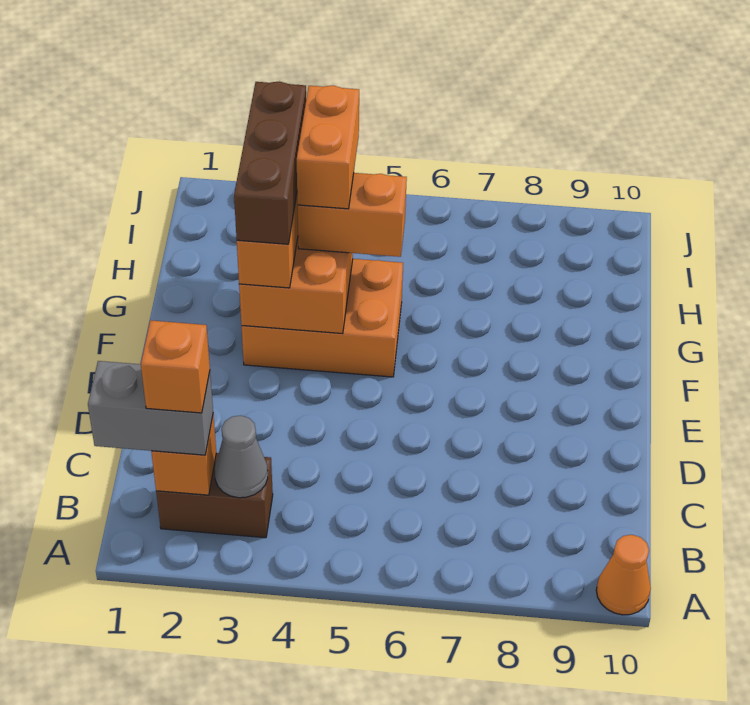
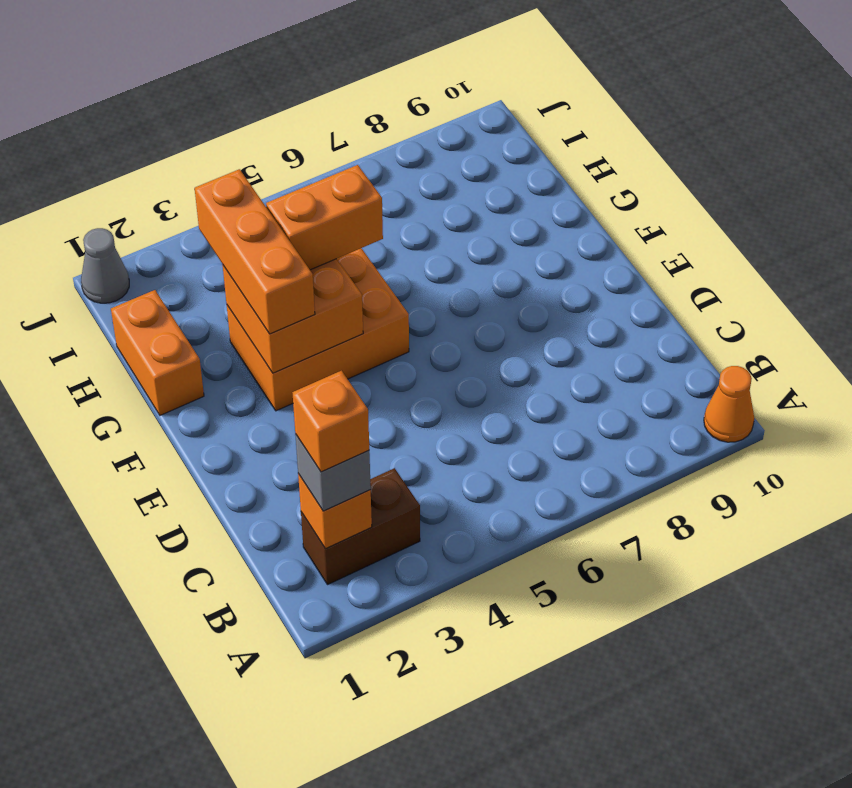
grey brick B1:B2 level 3 -> grey brick B2 level 3
grey cone B3 level 2 -> grey cone J1 level 1
brown brick F3:H3 level 4 -> none
orange brick G4:H4 level 4 -> orange brick G1:H1 level 1

